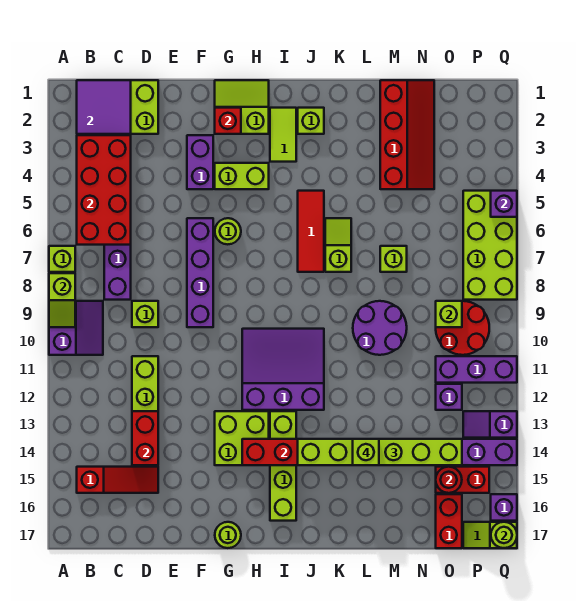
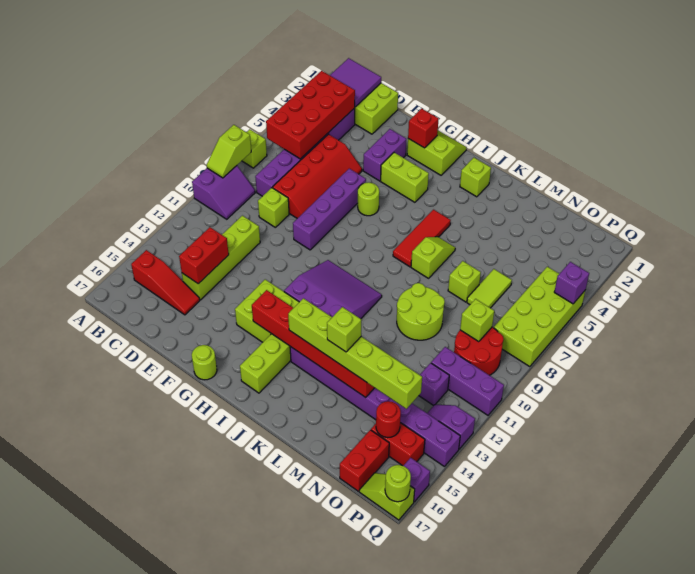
lime tile I2:I3 level 1 -> lime tile N6:N7 level 1
purple round brick L9:M10 level 1 -> lime round brick L9:M10 level 1
red slope M1:N4 level 1 top M -> red slope D5:E8 level 1 top D

